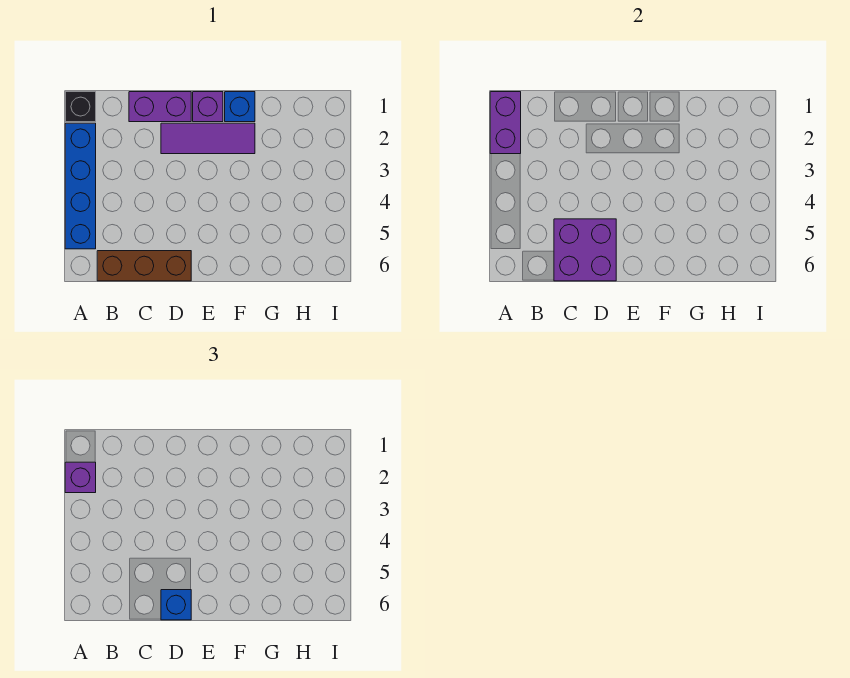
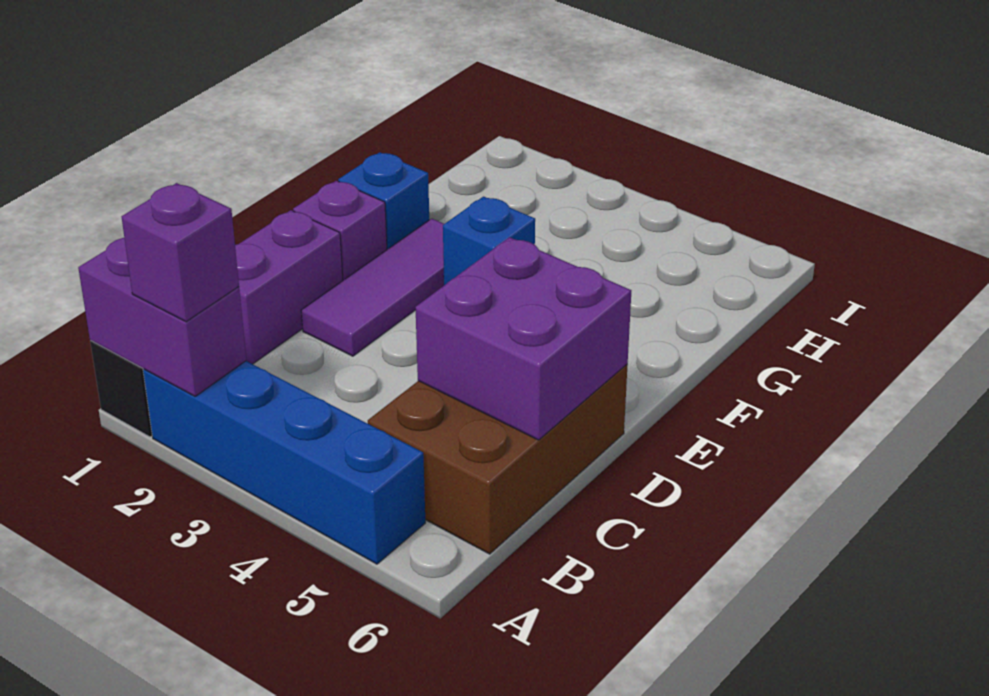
brown brick B6:D6 level 1 -> brown brick B5:D6 level 1
blue brick D6 level 3 -> blue brick F3 level 1

